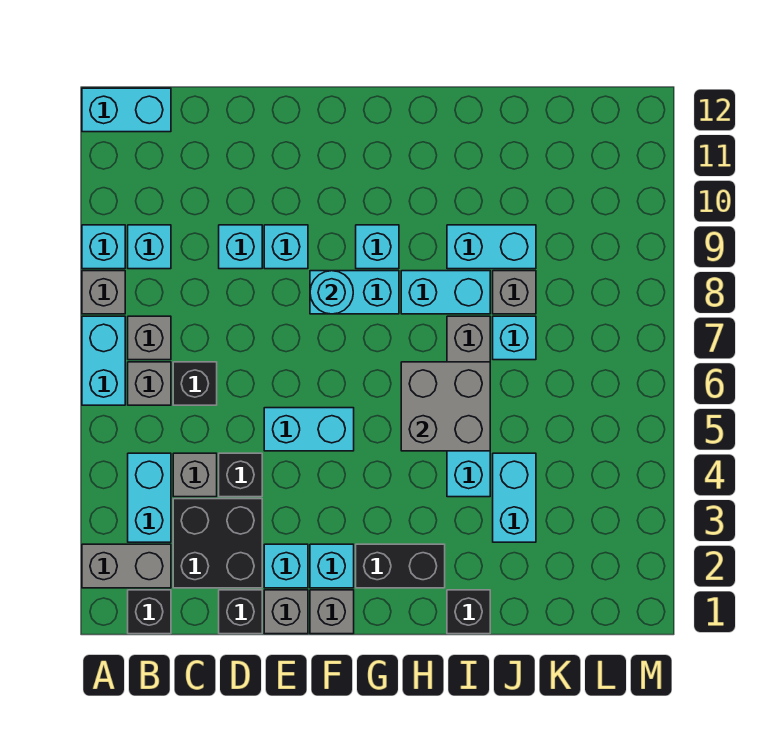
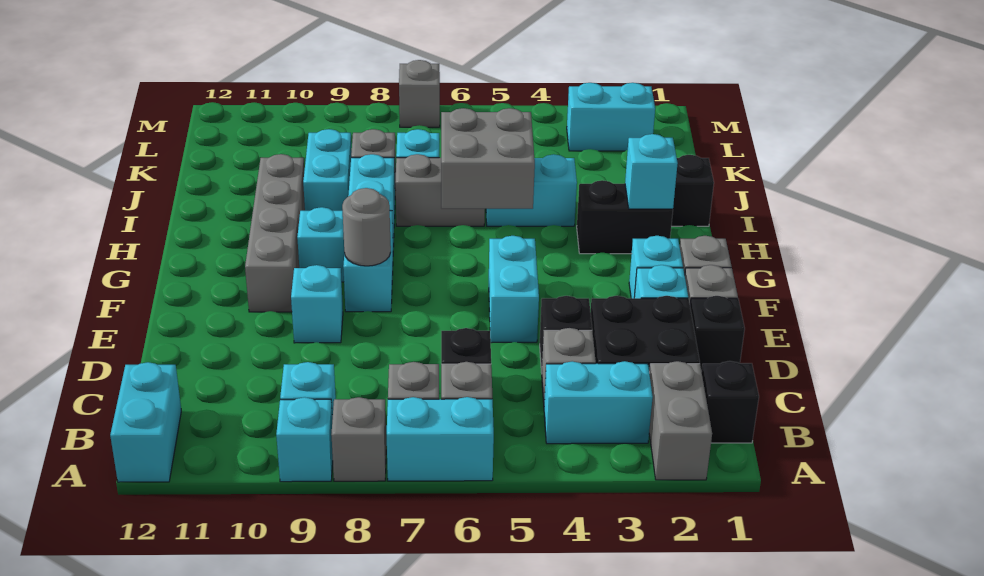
cyan brick D9 level 1 -> cyan brick H2 level 2
cyan round brick F8 level 2 -> grey round brick F8 level 2
none -> grey brick F10:I10 level 1
black brick G2:H2 level 1 -> black brick H2:H3 level 1
cyan brick J3:J4 level 1 -> cyan brick L2:L3 level 1
none -> grey brick M7 level 1

